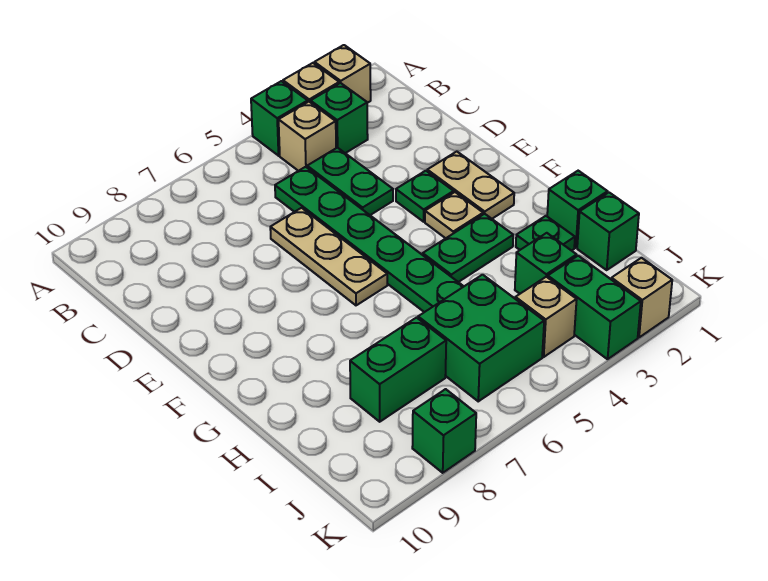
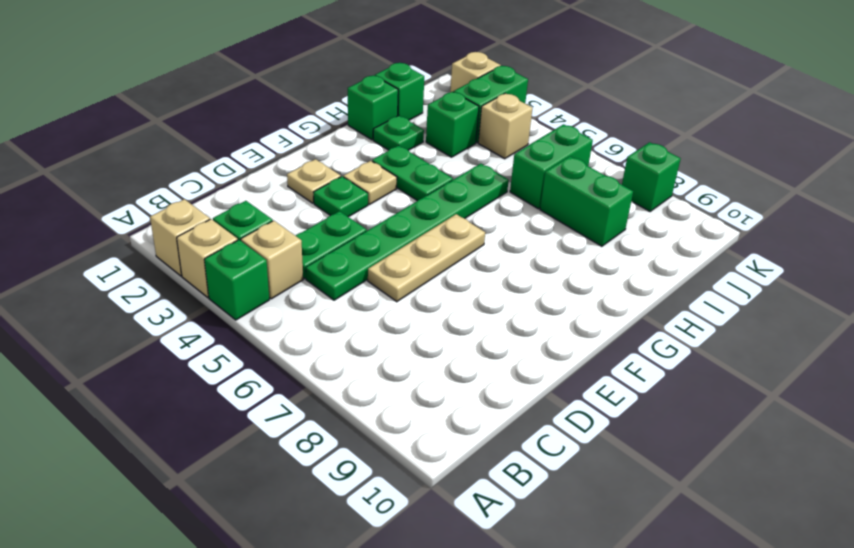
tan plate E2:F2 level 1 -> tan plate E2 level 1
green brick I5:J6 level 1 -> green brick I6:J6 level 1

